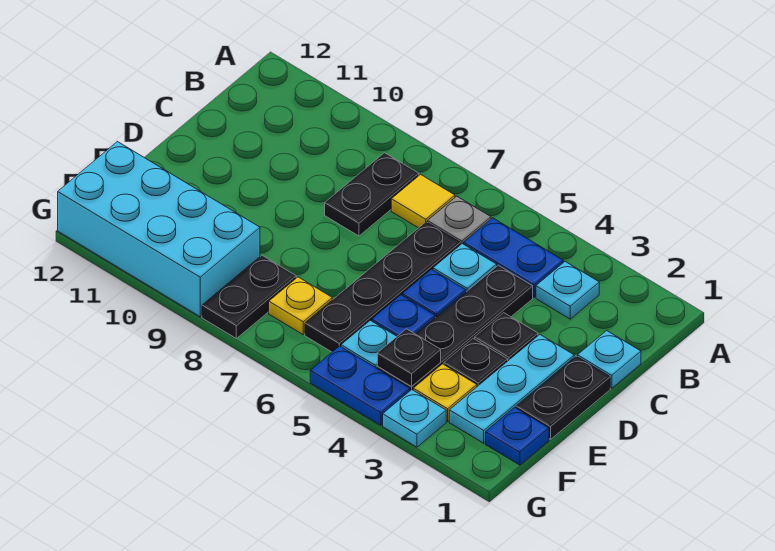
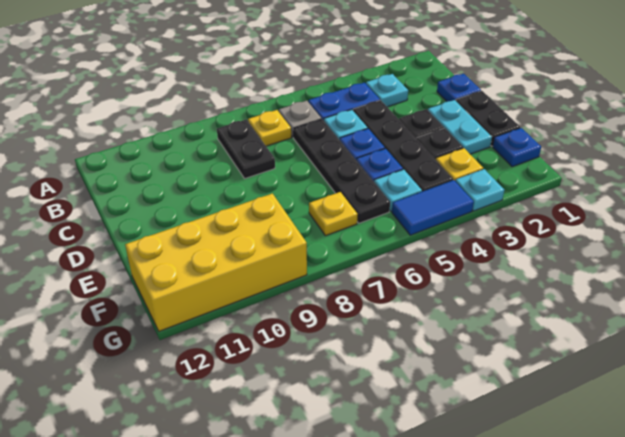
yellow tile B7 level 1 -> yellow plate B7 level 1
cyan plate C1 level 1 -> blue plate C1 level 1
cyan plate D2:F2 level 1 -> cyan plate D2:E2 level 1
black plate F4 level 2 -> none
black plate F8:G8 level 1 -> none
cyan brick F9:G12 level 1 -> yellow brick F9:G12 level 1
blue plate G4:G5 level 1 -> blue tile G4:G5 level 1

